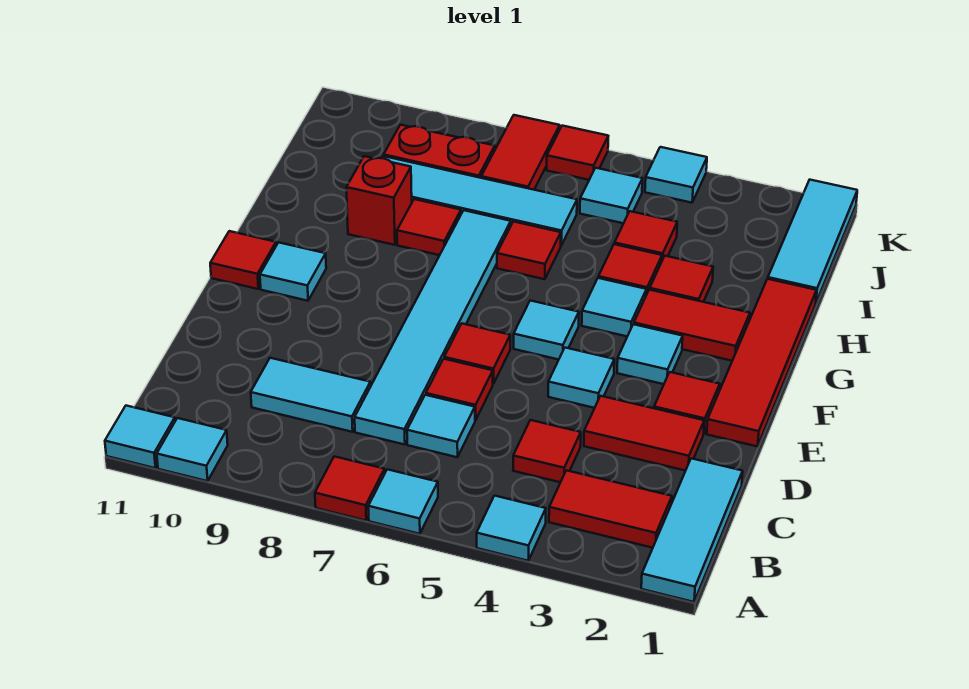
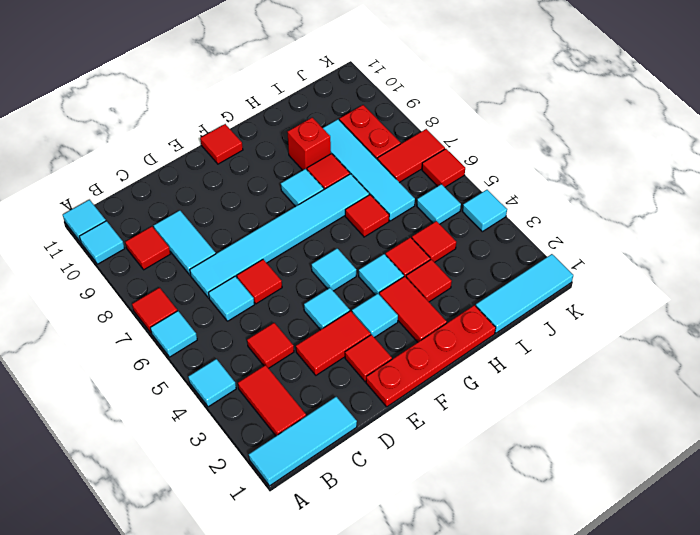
red tile D2:D3 level 1 -> red tile D3:E3 level 1
red tile E1:H1 level 1 -> red plate E1:H1 level 1
red tile E6 level 1 -> red tile B9 level 1
cyan tile F10 level 1 -> cyan tile G8 level 1

